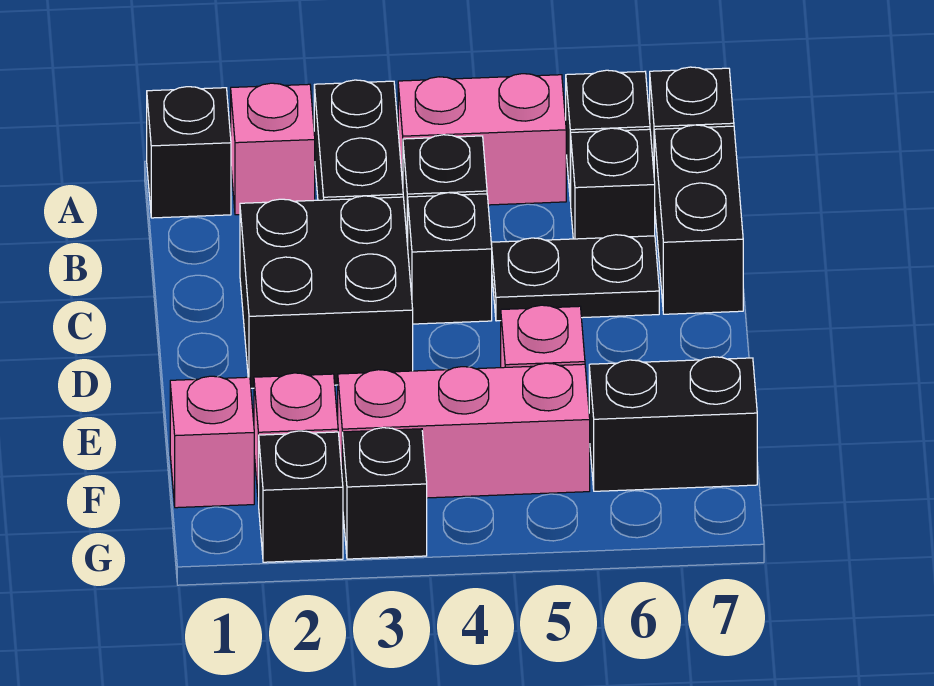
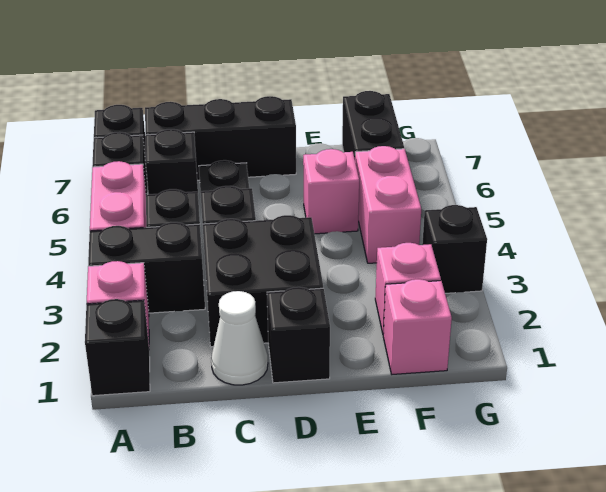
black brick B7:C7 level 1 -> black brick B7:D7 level 1
none -> white cone C1 level 1
pink brick F3:F5 level 1 -> pink brick F4:F5 level 1
black brick G2 level 1 -> black brick D1 level 1

